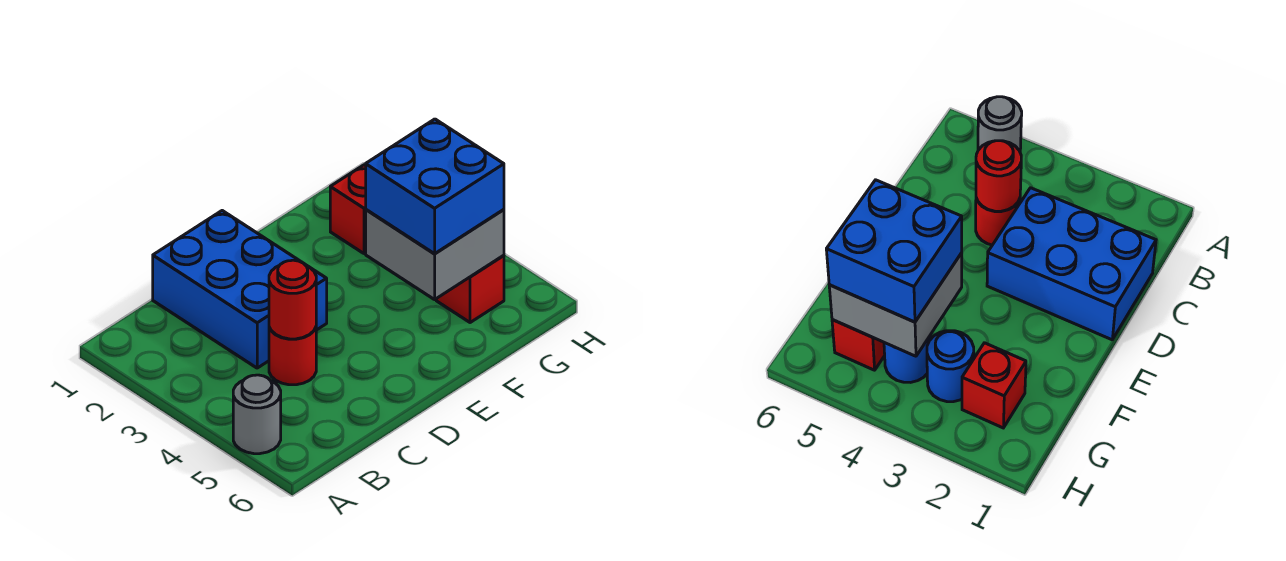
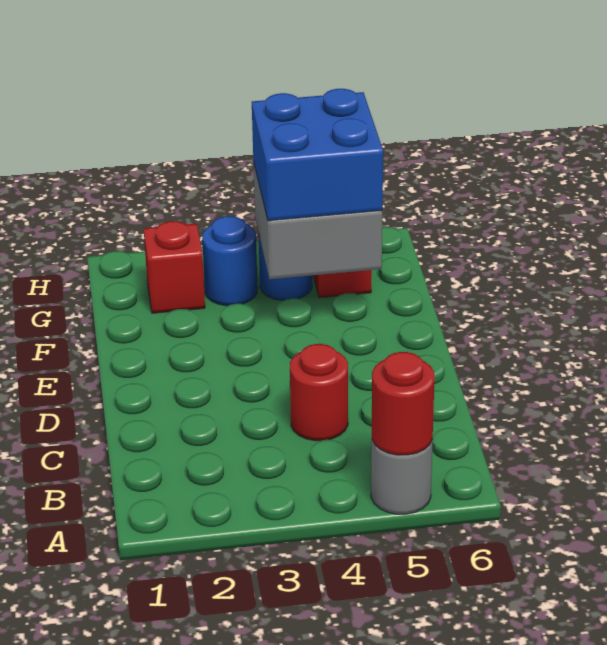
blue brick C1:D3 level 1 -> none
red round brick C4 level 2 -> red round brick A5 level 2

